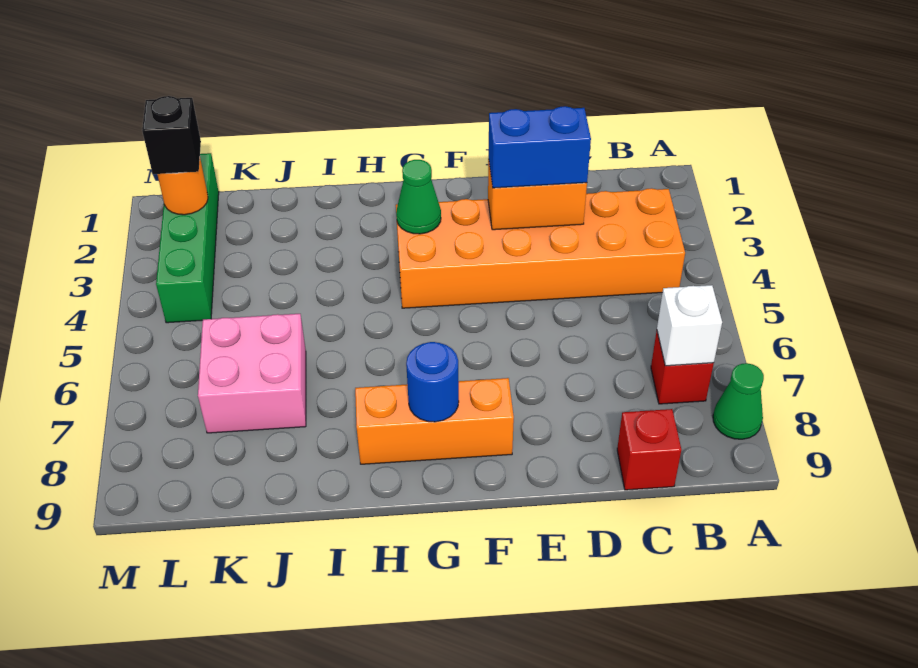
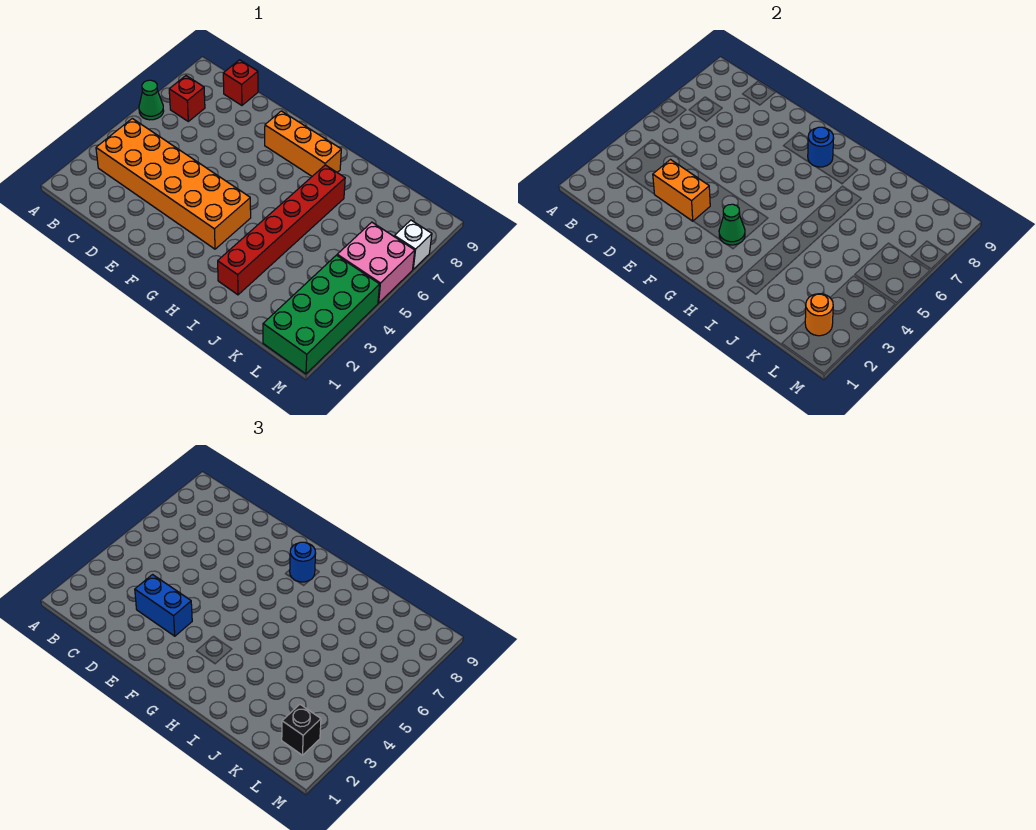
green cone A8 level 1 -> green cone A6 level 1
white brick B7 level 2 -> white brick M7 level 1
none -> blue round brick G8 level 3
none -> red brick I2:I7 level 1
pink brick J6:K7 level 1 -> pink brick L5:M6 level 1
green brick L1:L4 level 1 -> green brick L1:M4 level 1

